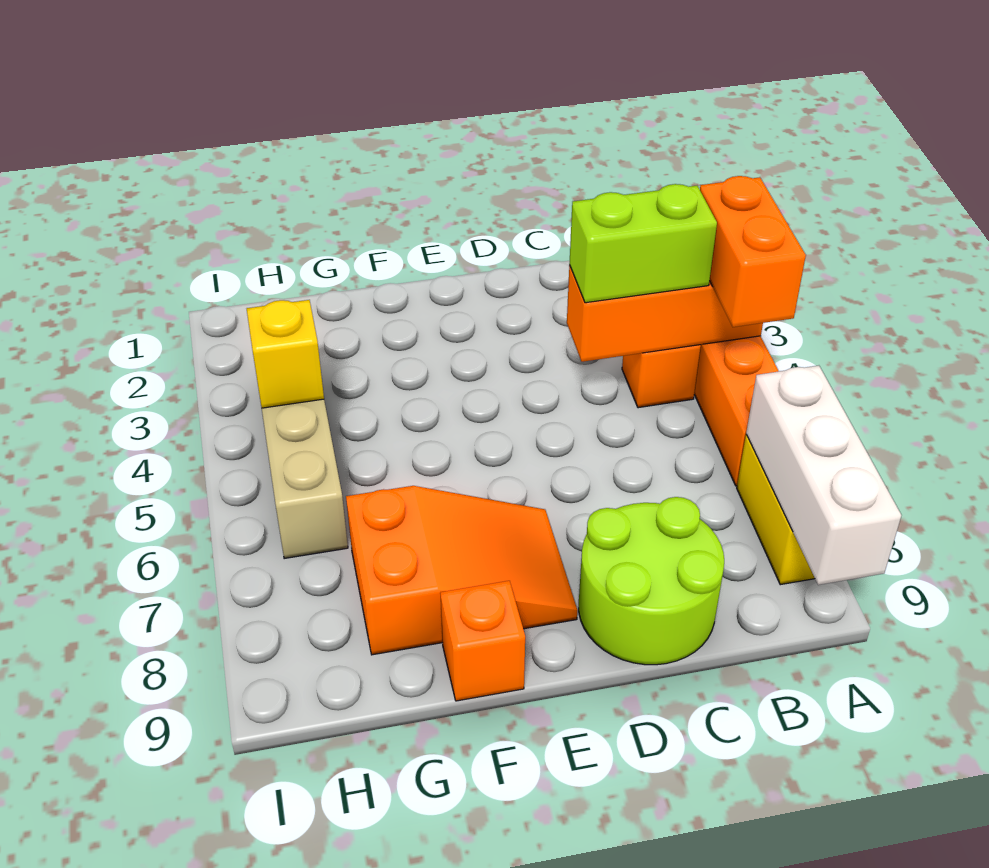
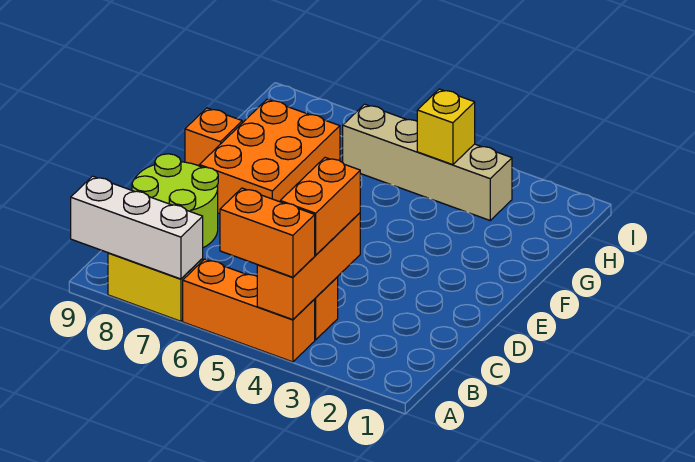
lime brick B4:C4 level 3 -> orange brick B4:C4 level 3
orange slope E7:G8 level 1 top G -> orange brick E7:G8 level 1

